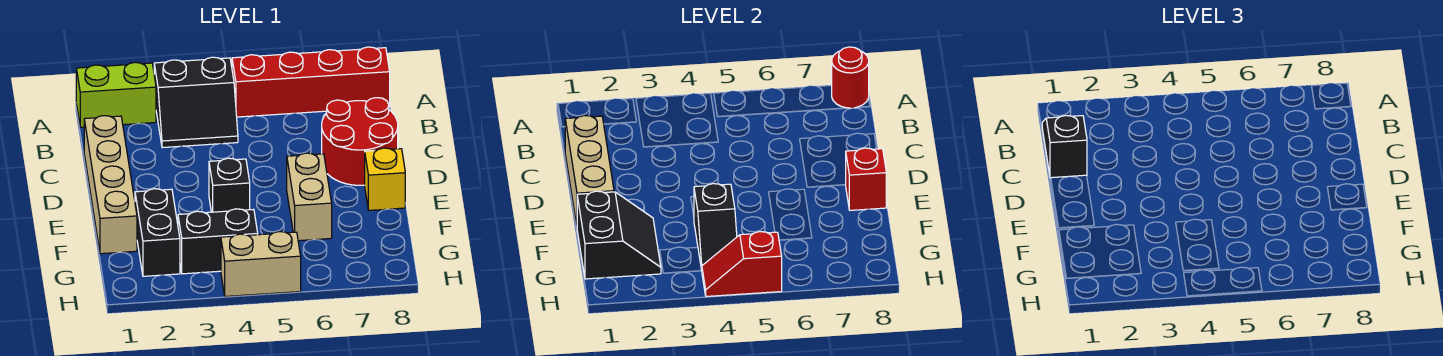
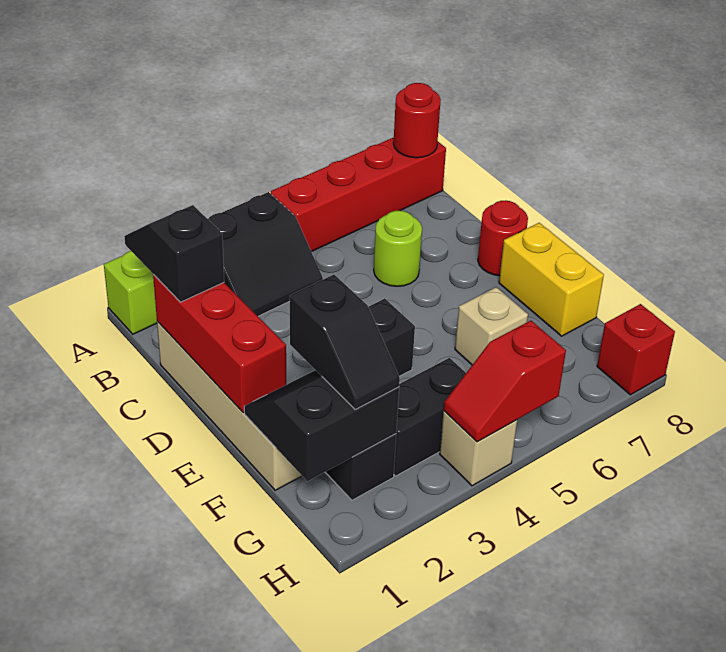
tan brick C1:E1 level 2 -> red brick C1:E1 level 2
none -> lime round brick C6 level 1
red round brick C7:D8 level 1 -> red round brick D8 level 1
tan brick E6:F6 level 1 -> tan brick F6 level 1
yellow brick E8 level 1 -> yellow brick E8:F8 level 1
red brick E8 level 2 -> red brick H8 level 1
black slope F1:G2 level 2 top 1 -> black slope F1:G2 level 2 top G
black slope F4:G4 level 2 top F -> black slope F2:G2 level 3 top F
tan brick H4:H5 level 1 -> tan brick H4 level 1

